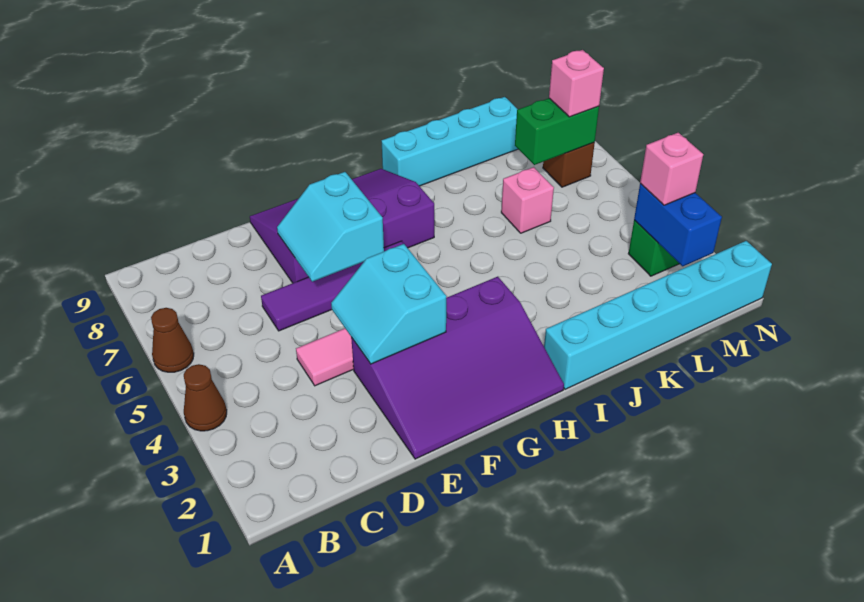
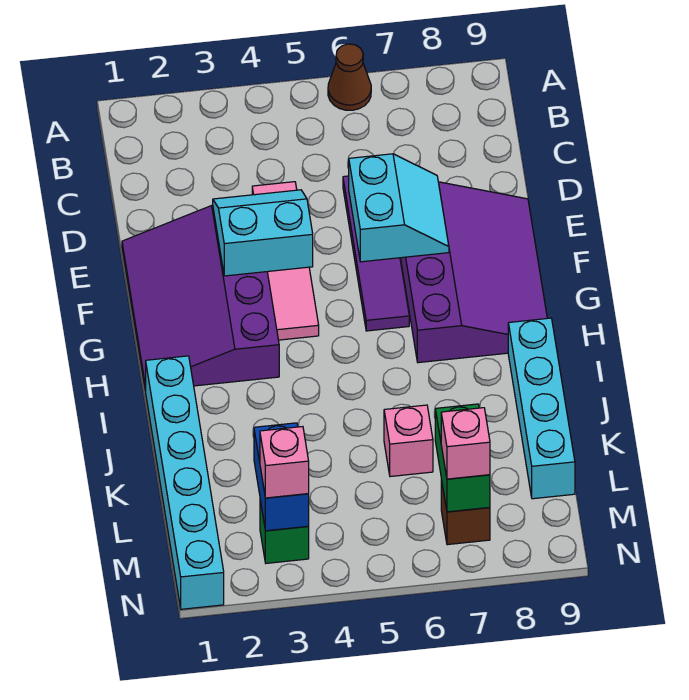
brown cone A4 level 1 -> none
cyan slope E6:F7 level 2 top F -> cyan slope E6:F7 level 2 top 6
blue brick M2:M3 level 2 -> blue brick L3:M3 level 2

